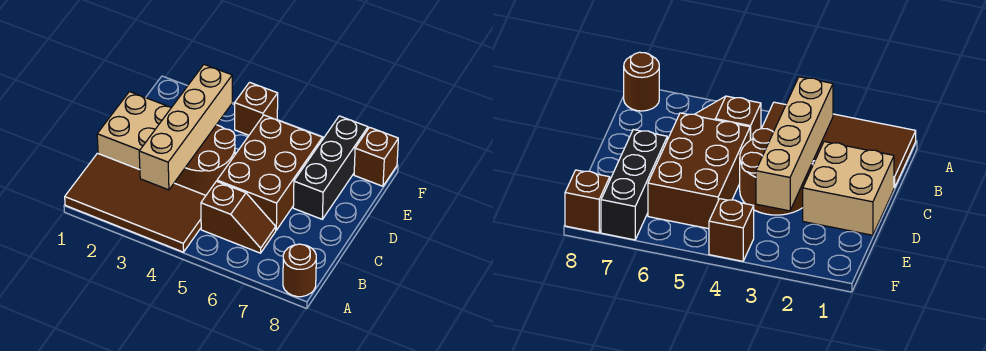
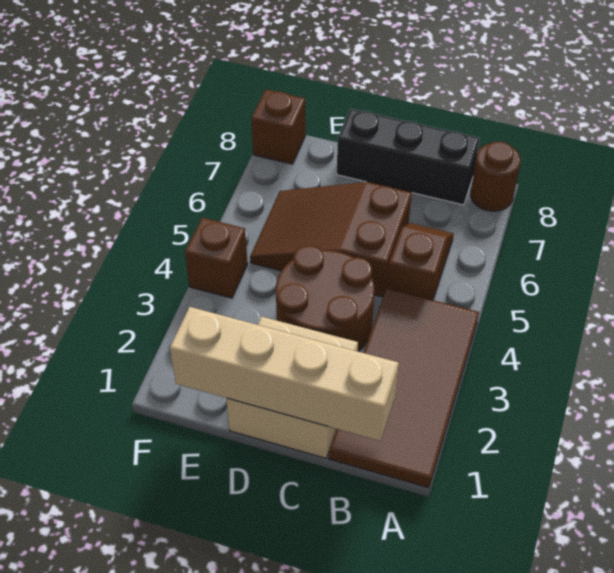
tan brick B3:E3 level 2 -> tan brick B1:E1 level 2
brown brick C5:E6 level 1 -> brown slope C5:E6 level 1 top C
black brick D7:F7 level 1 -> black brick B8:D8 level 1

